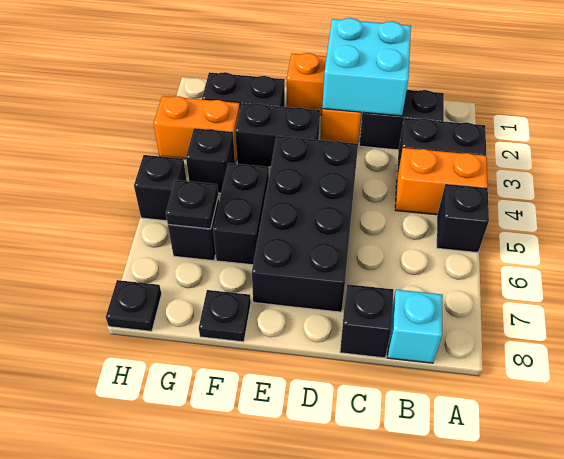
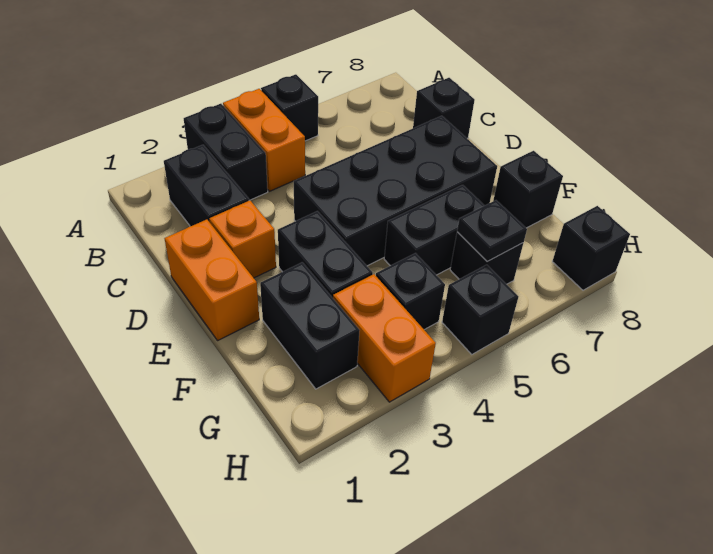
cyan brick B8 level 1 -> none
cyan brick C1:D2 level 2 -> none
black plate F8 level 1 -> black brick F8 level 1
black plate H8 level 1 -> black brick H8 level 1

